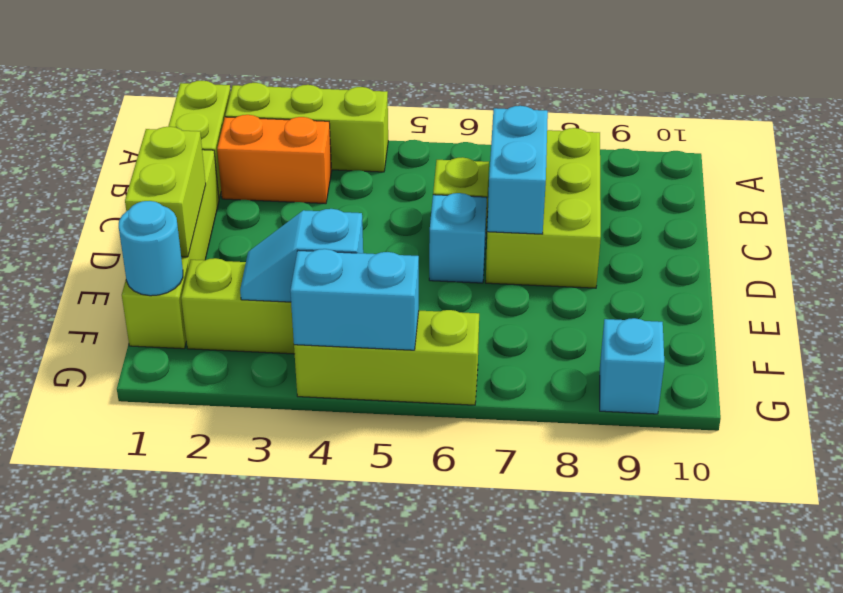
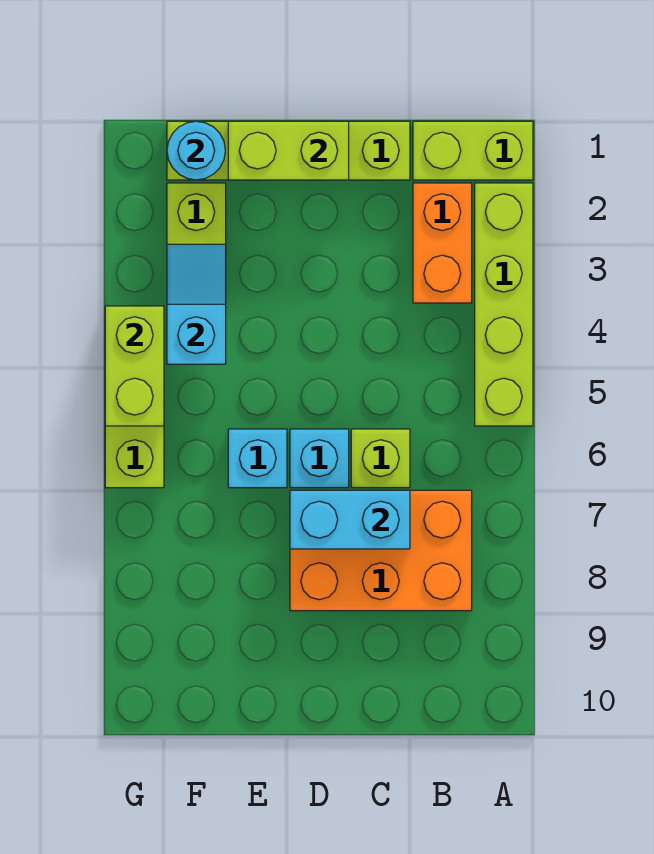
lime brick A2:A4 level 1 -> lime brick A2:A5 level 1
lime brick B7:D8 level 1 -> orange brick B7:D8 level 1
cyan brick G4:G5 level 2 -> lime brick G4:G5 level 2
cyan brick G9 level 1 -> cyan brick E6 level 1

